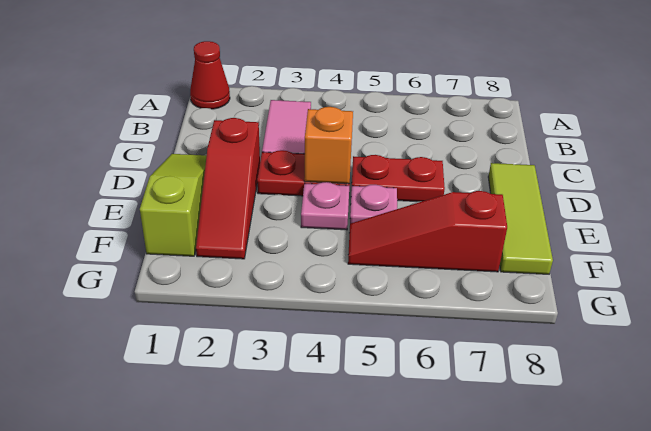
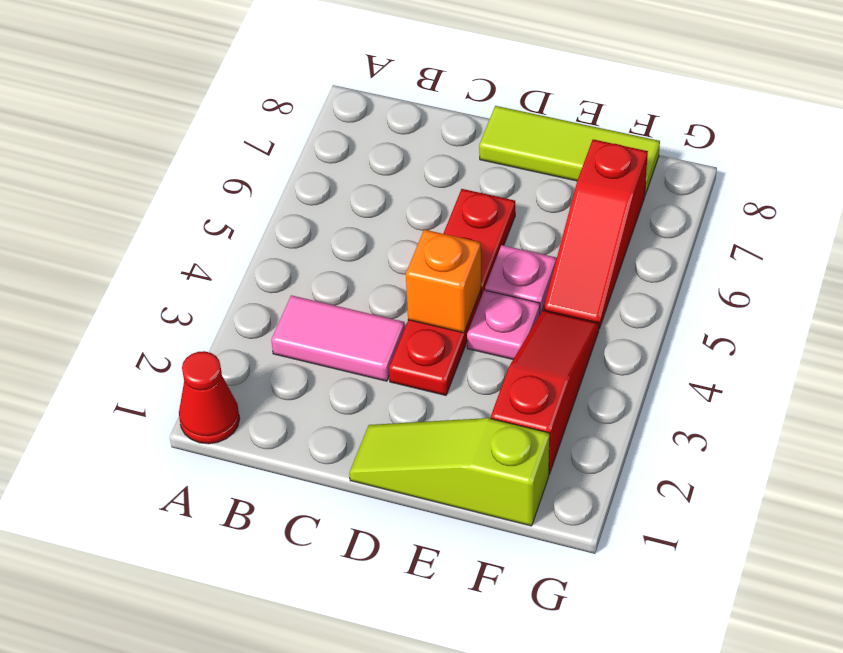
red slope D2:F2 level 1 top D -> red slope F2:F4 level 1 top 2

